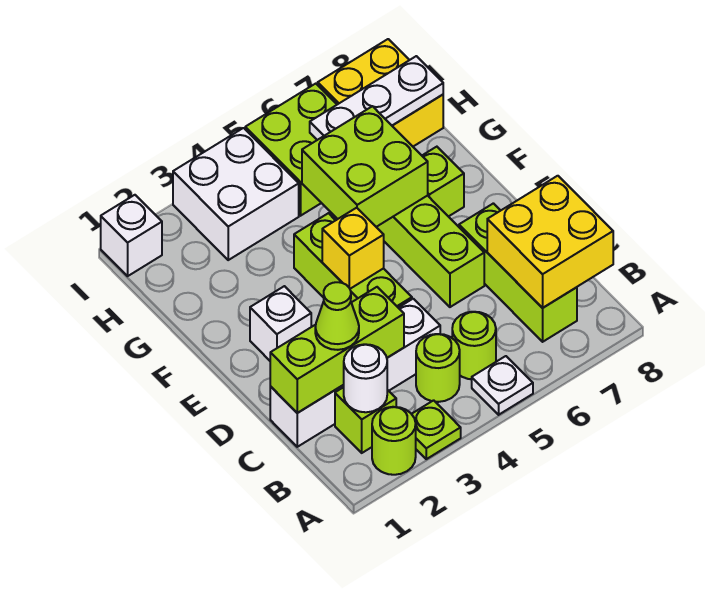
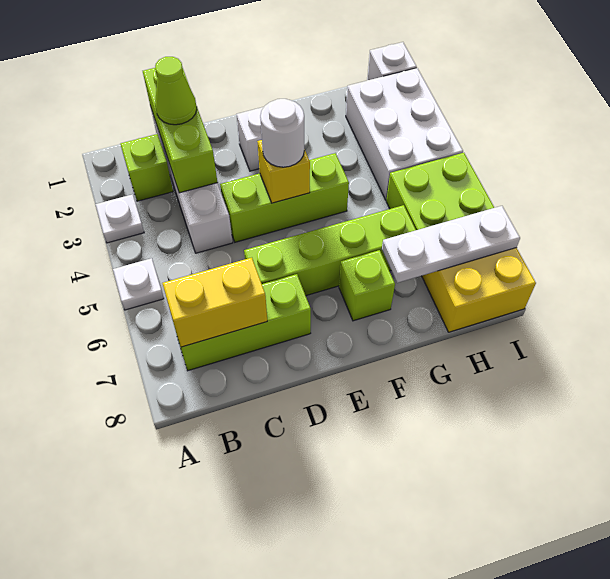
lime round brick A2 level 1 -> none
lime plate A3 level 1 -> white plate A3 level 1
white round brick B2 level 2 -> white round brick E4 level 3
lime round brick B4 level 1 -> none
lime round brick B5 level 1 -> none
yellow brick B7:C8 level 2 -> yellow brick B7:C7 level 2
lime brick F5:G6 level 2 -> none
white brick H3:I4 level 1 -> white brick H2:I4 level 1
white plate H6:H8 level 2 -> white plate G7:I7 level 2

